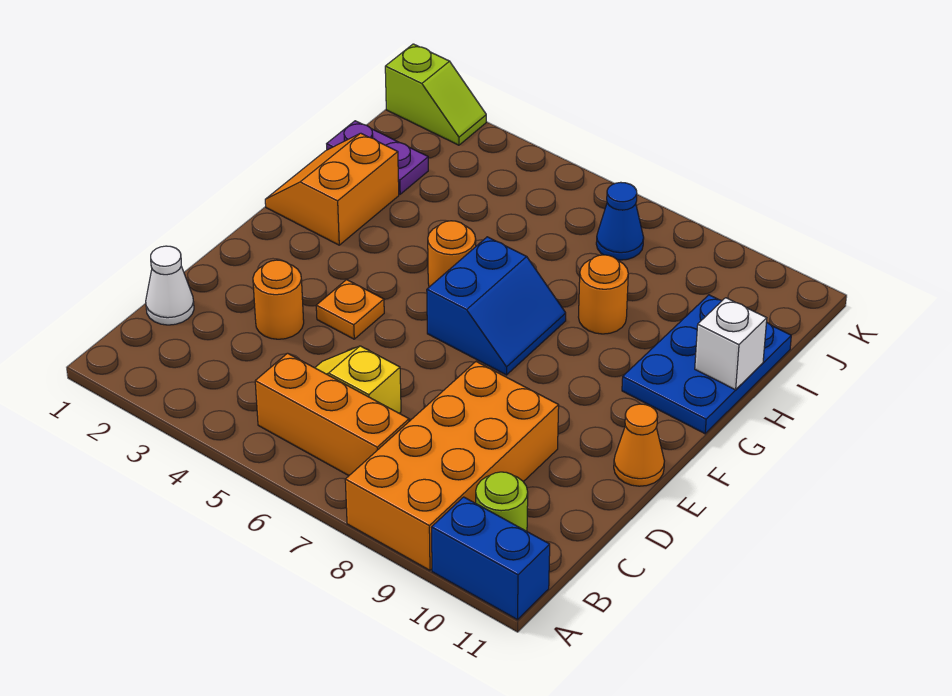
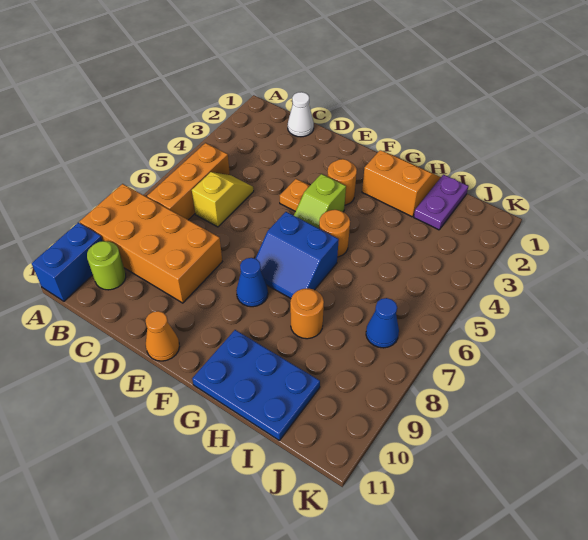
orange round brick D3 level 1 -> orange round brick F3 level 1
none -> blue cone F8 level 1
white brick H11 level 2 -> none
lime slope K1:K2 level 1 top 1 -> lime slope F4:F5 level 1 top 4

